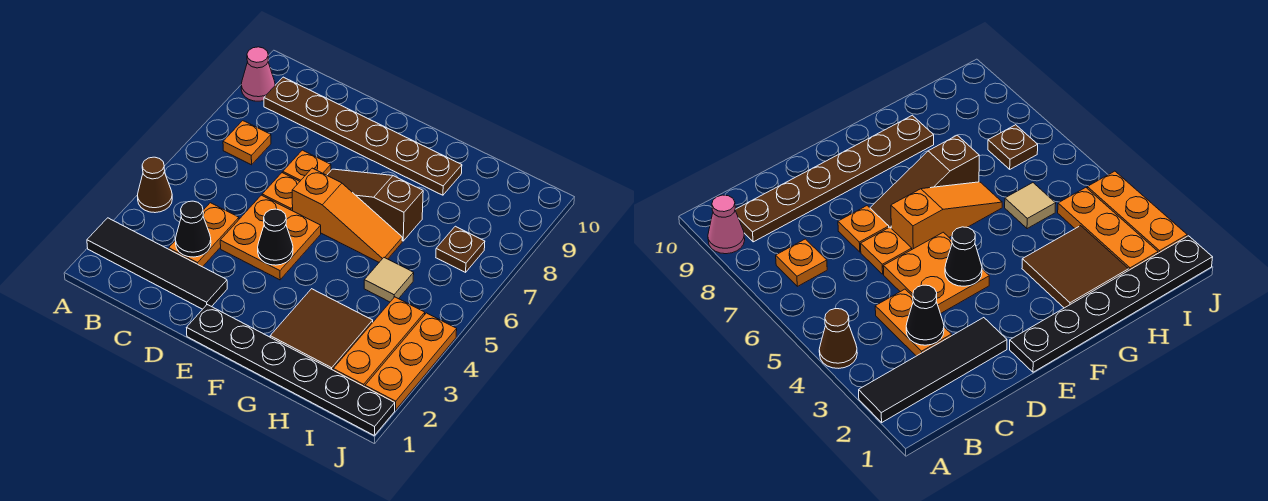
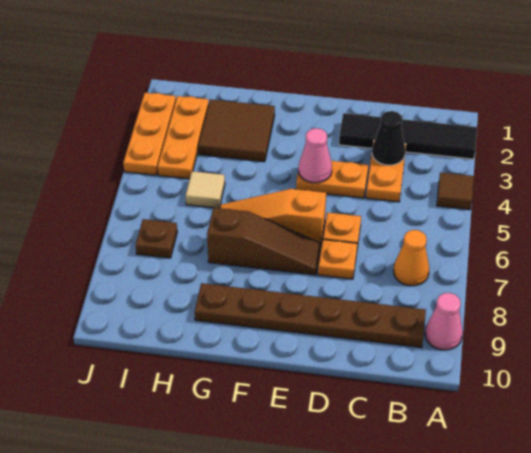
brown cone A4 level 1 -> brown tile A4 level 1
orange plate B7 level 1 -> orange cone B7 level 1
orange plate D4:E5 level 1 -> orange plate D4:E4 level 1
black plate E1:J1 level 1 -> none
black cone E4 level 2 -> pink cone E4 level 2

